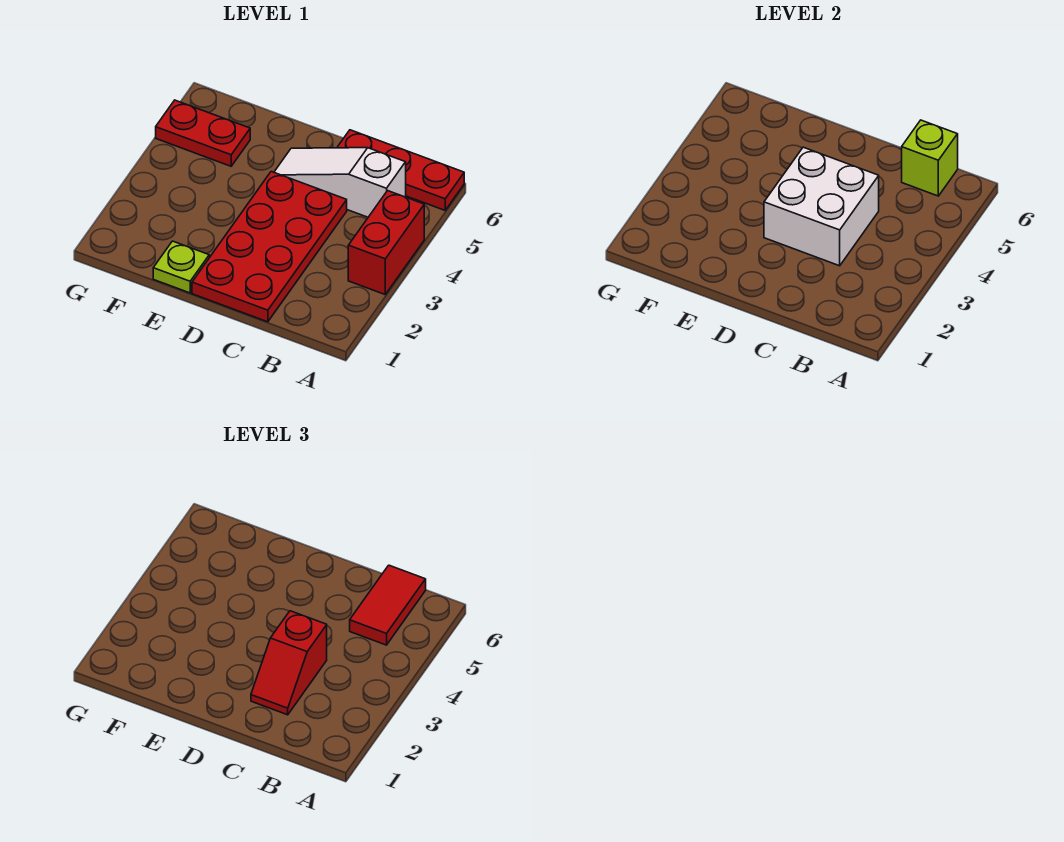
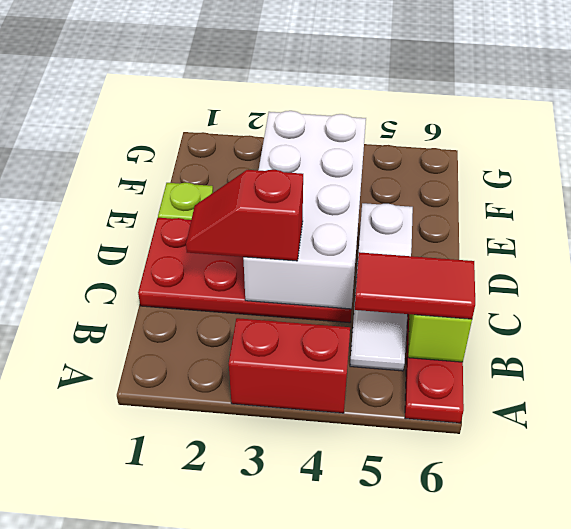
white slope B5:D5 level 1 top B -> white slope B5:D5 level 1 top D
white brick C3:D4 level 2 -> white brick C3:F4 level 2
red plate F5:G5 level 1 -> none

